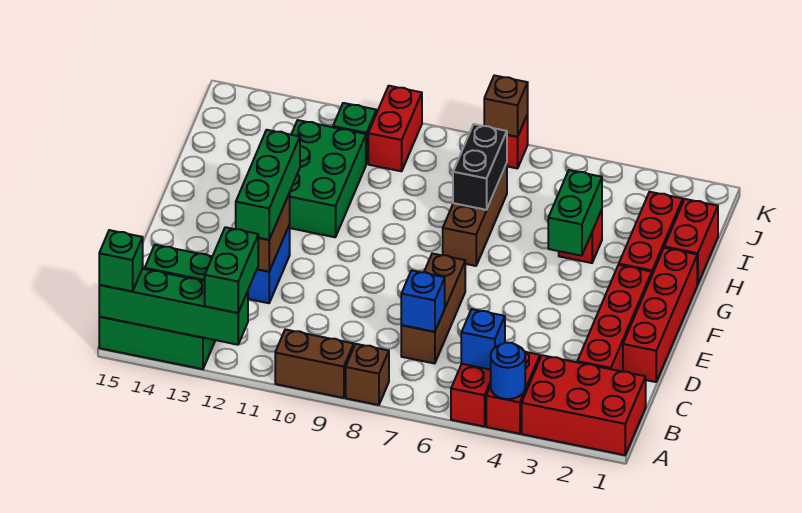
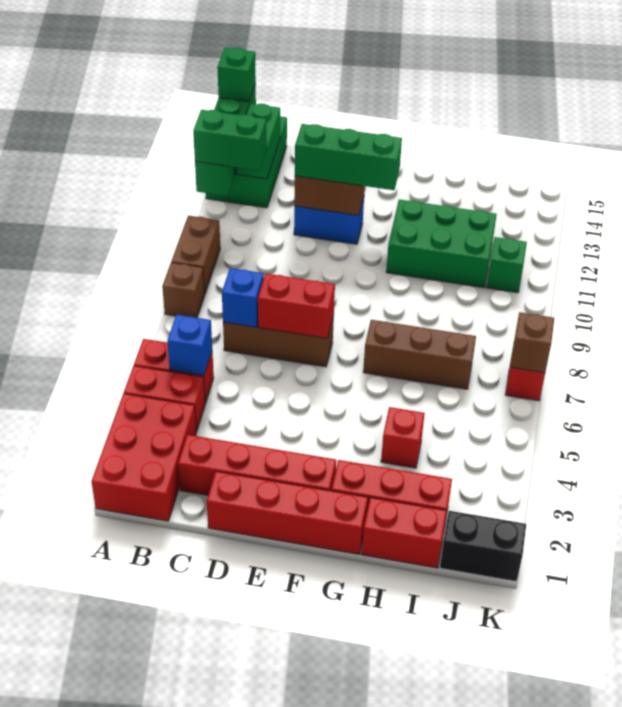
blue round brick A4 level 2 -> none
green brick G4:H4 level 2 -> none
black brick H7:I7 level 2 -> black brick J1:K1 level 1
red brick J10:K10 level 1 -> red brick D7:E7 level 2

